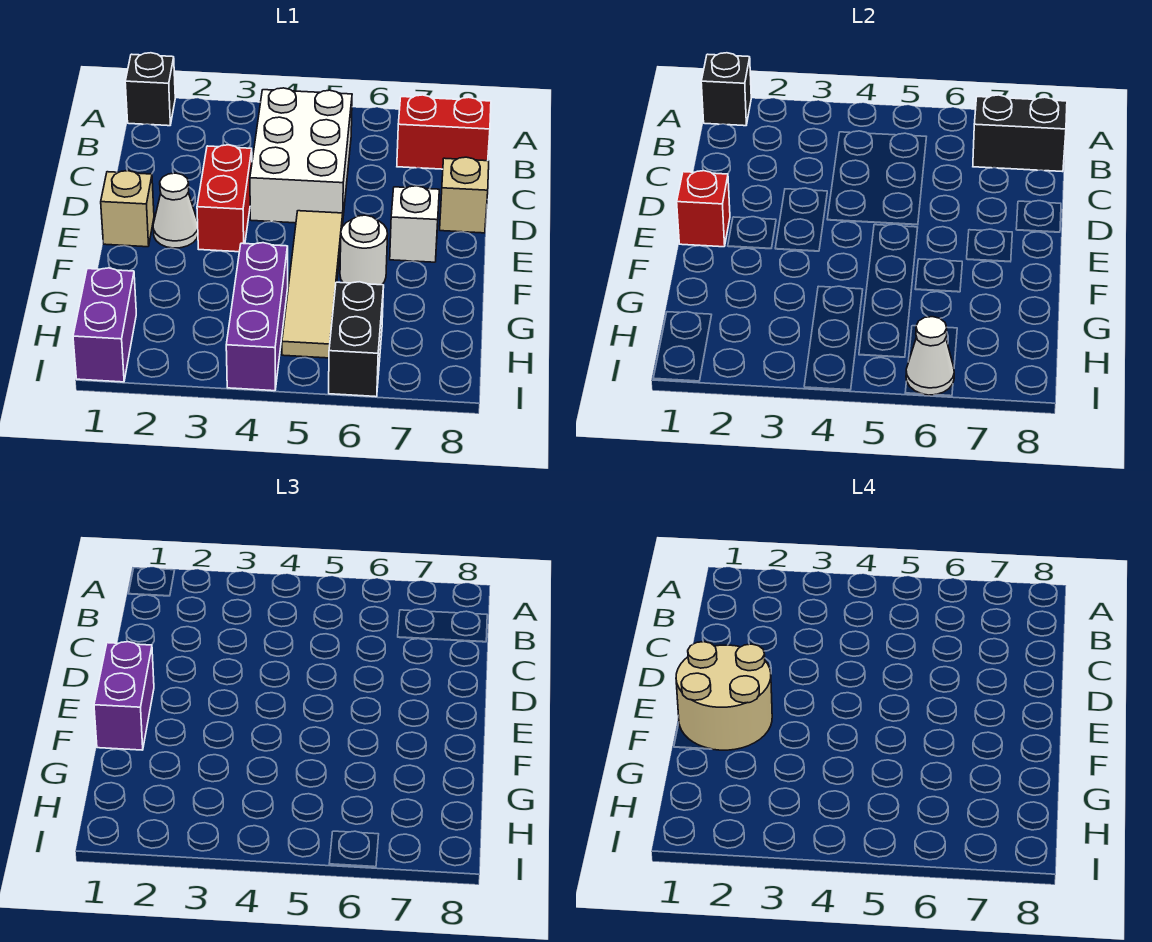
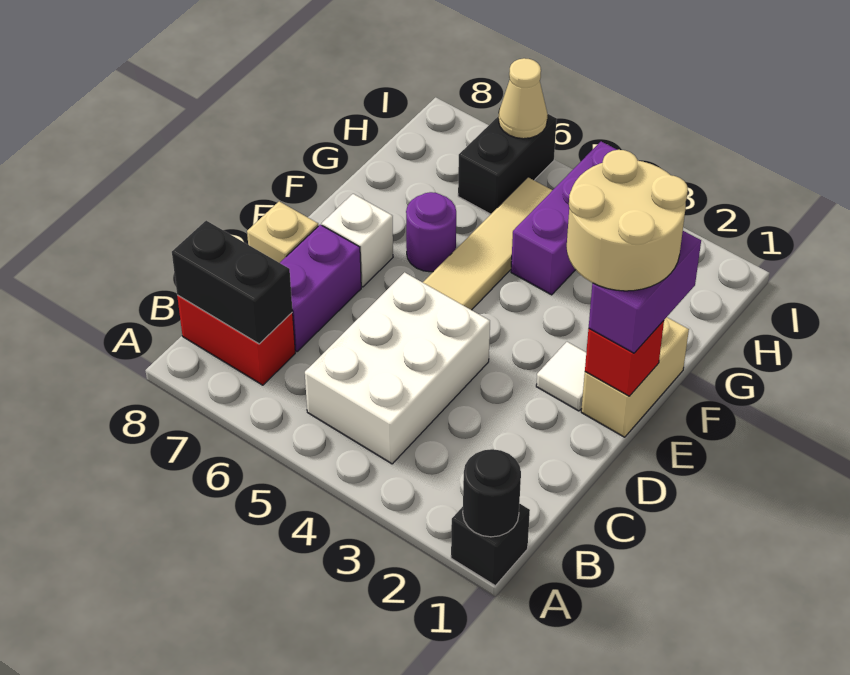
black brick A1 level 2 -> black round brick A1 level 2
red brick D3:E3 level 1 -> none
tan brick E1 level 1 -> tan brick E1:F1 level 1
white cone E2 level 1 -> white tile E2 level 1
white round brick F6 level 1 -> purple round brick F6 level 1
purple brick H1:I1 level 1 -> purple brick C7:D7 level 1
white cone I6 level 2 -> tan cone I6 level 2

